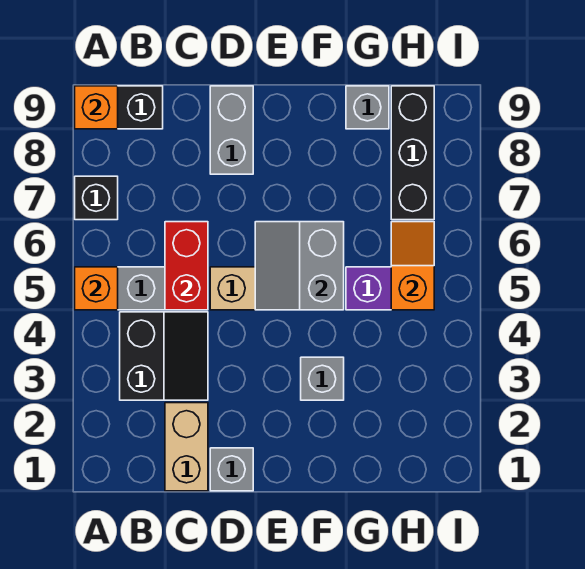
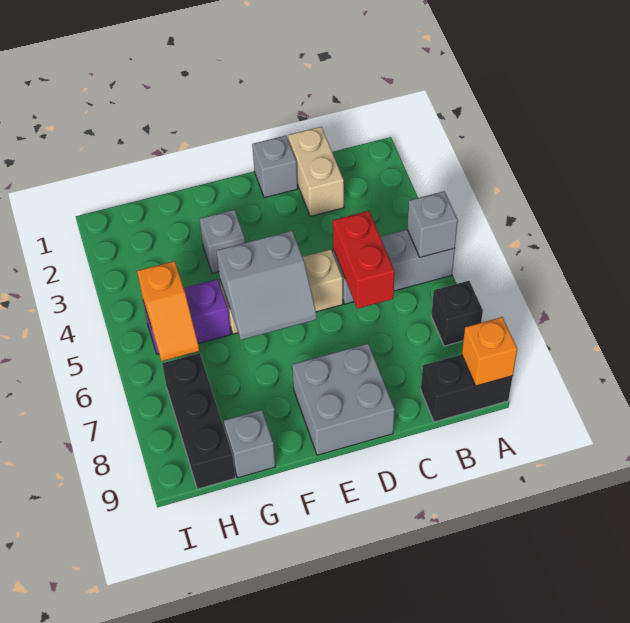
orange brick A5 level 2 -> grey brick A5 level 2
black slope B3:C4 level 1 top B -> none
grey brick D8:D9 level 1 -> grey brick D8:E9 level 1
grey slope E5:F6 level 2 top F -> grey slope E5:F6 level 2 top 5

